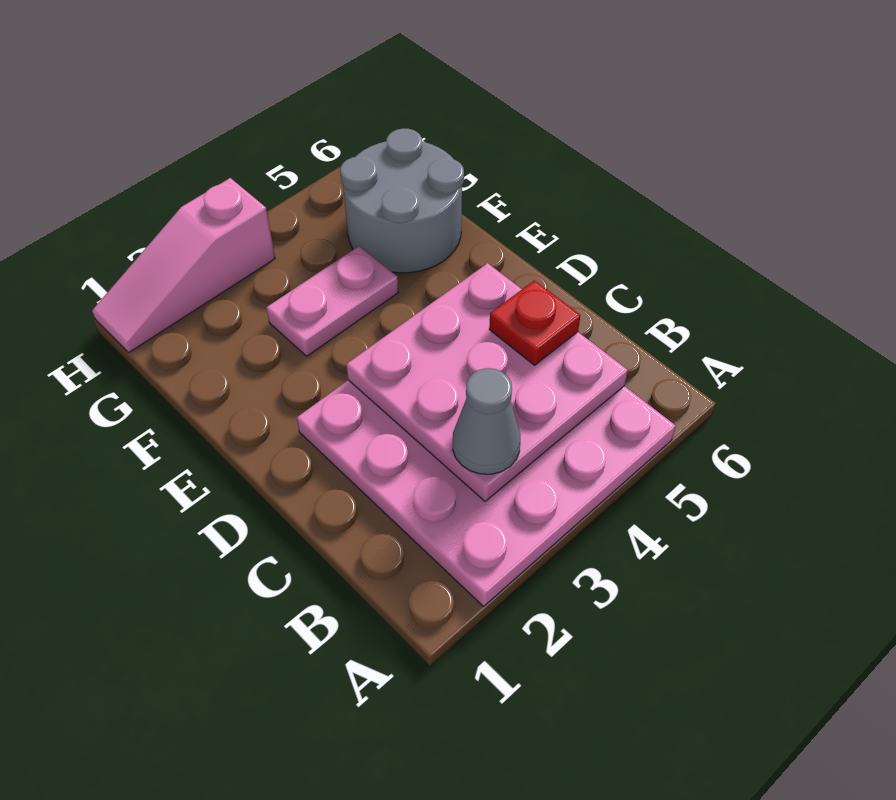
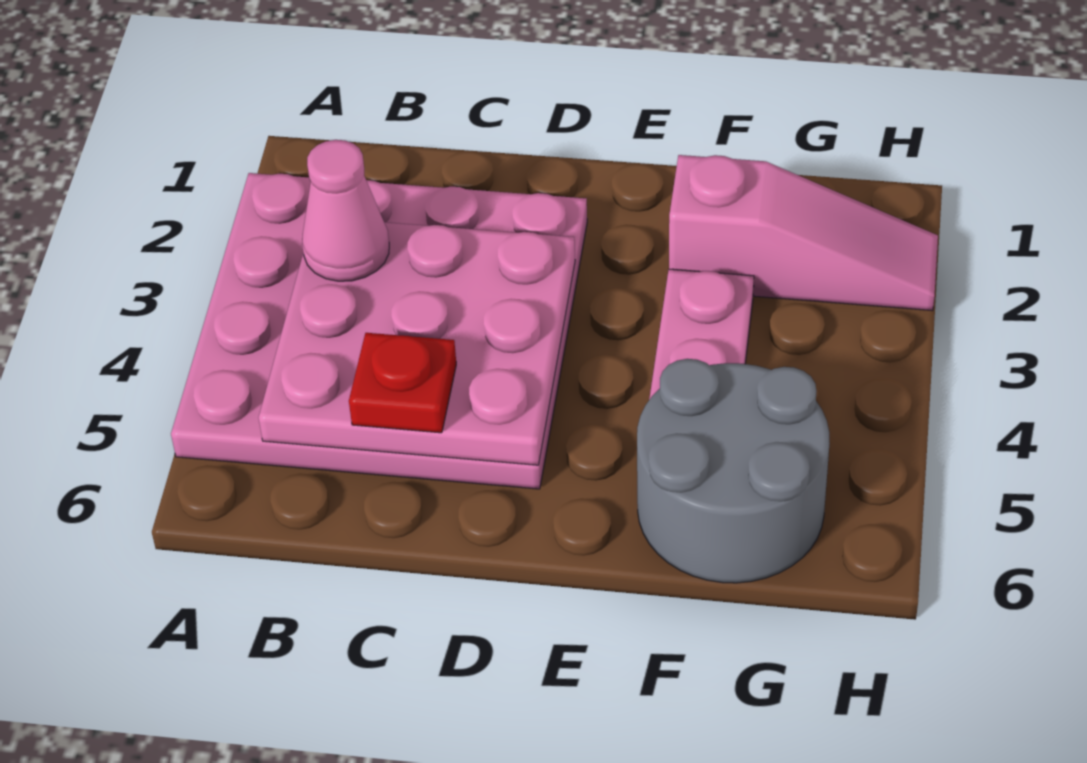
grey cone B3 level 3 -> pink cone B3 level 3
pink slope H1:H3 level 1 top 3 -> pink slope F2:H2 level 1 top F

